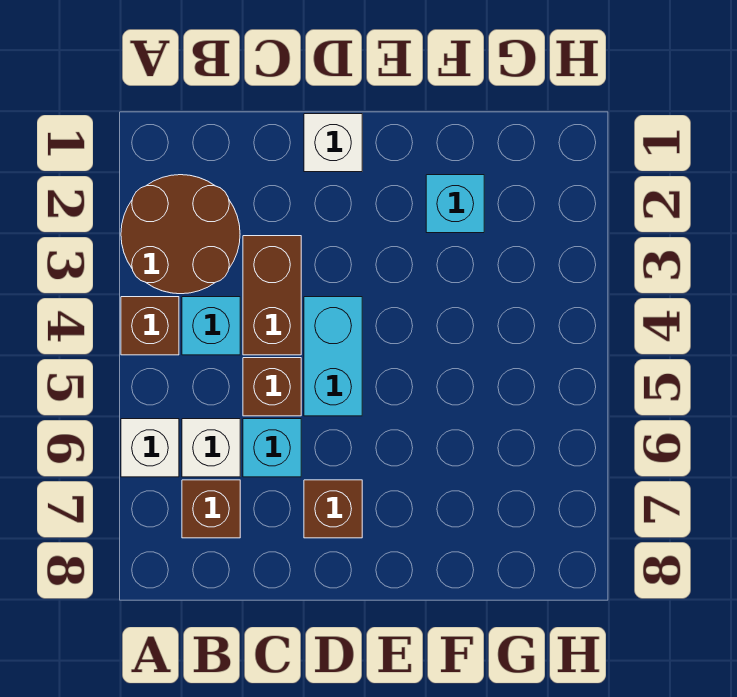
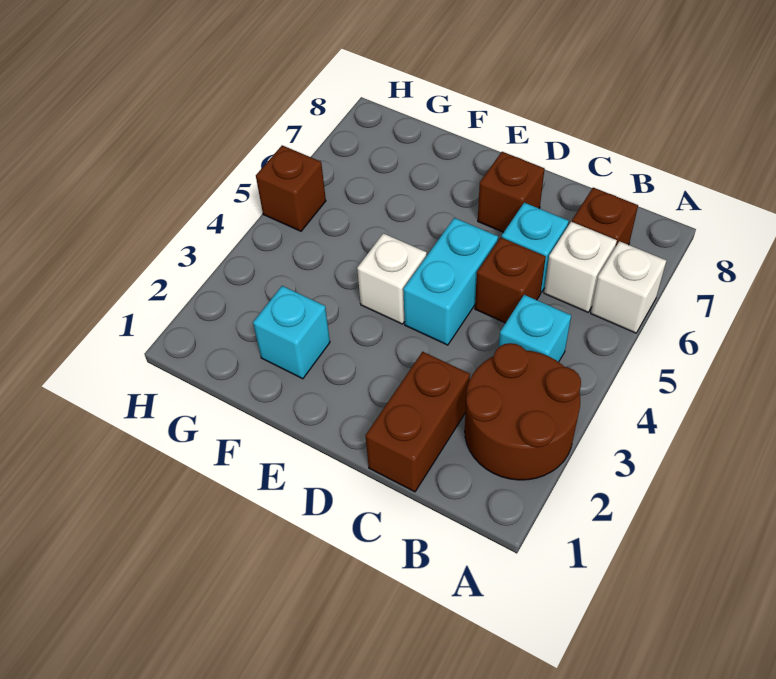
brown brick A4 level 1 -> brown brick H5 level 1
brown brick C3:C4 level 1 -> brown brick C1:C2 level 1
white brick D1 level 1 -> white brick E4 level 1

